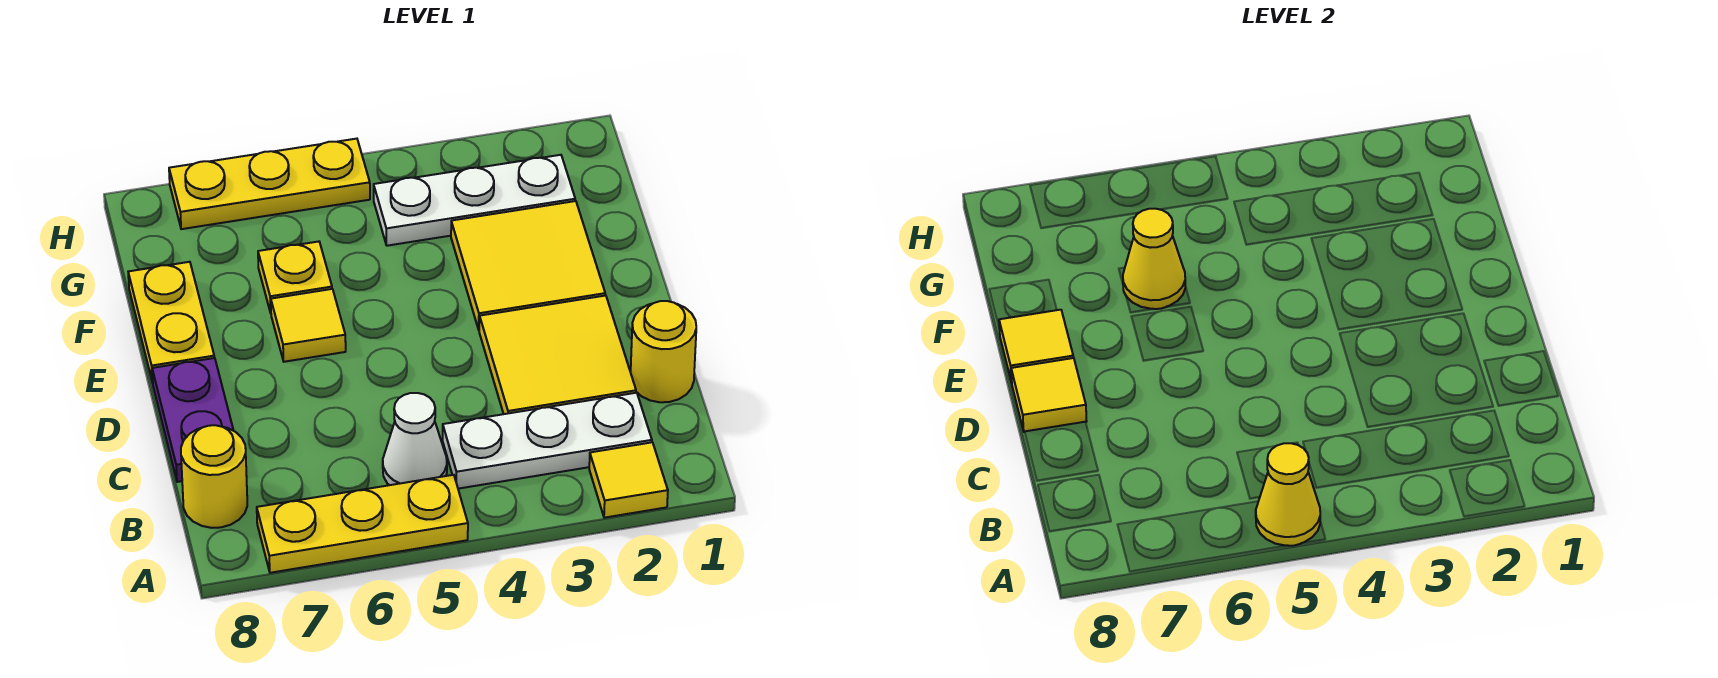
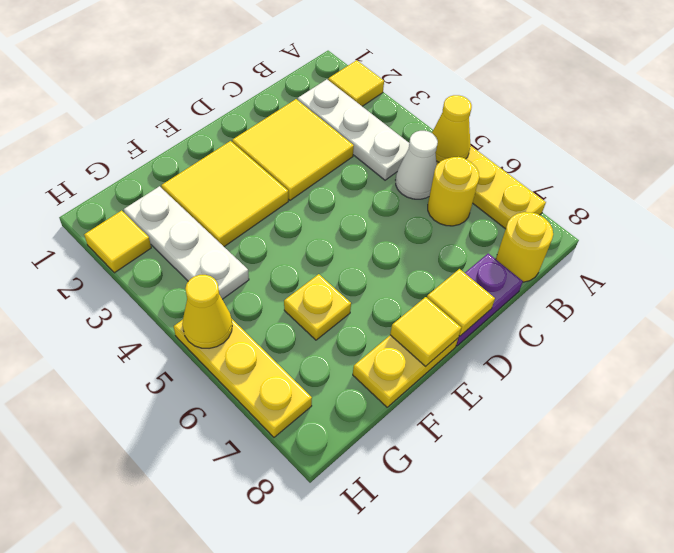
yellow round brick C1 level 1 -> yellow round brick B6 level 1
yellow tile E6 level 1 -> yellow tile H2 level 1
yellow cone F6 level 2 -> yellow cone H5 level 2

